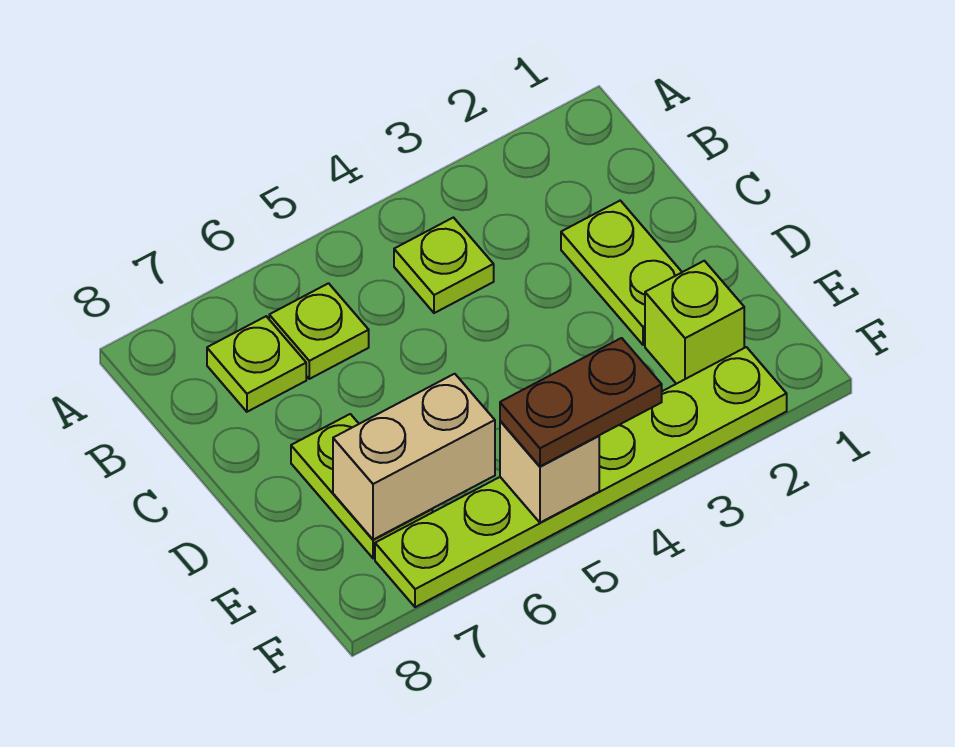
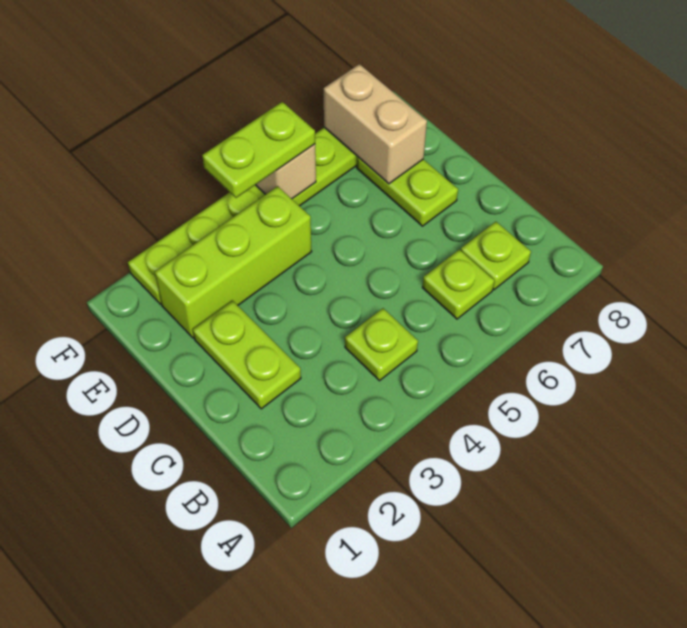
lime brick E2 level 1 -> lime brick E2:E4 level 1
tan brick E6:E7 level 2 -> tan brick E7:F7 level 2
brown plate F4:F5 level 3 -> lime plate F4:F5 level 3

